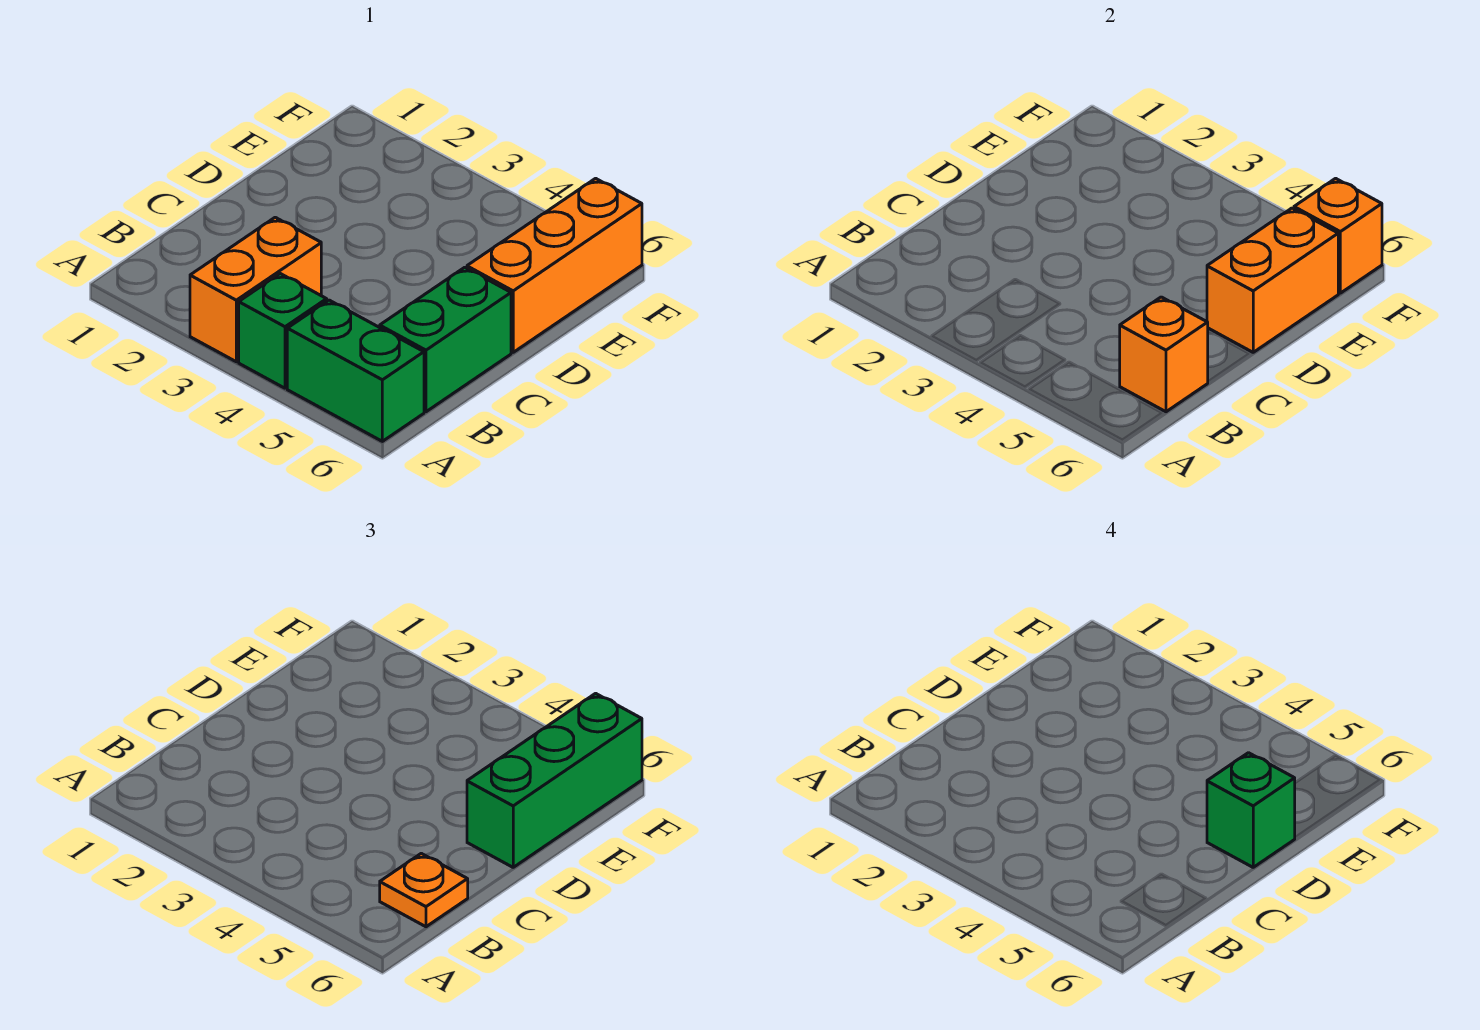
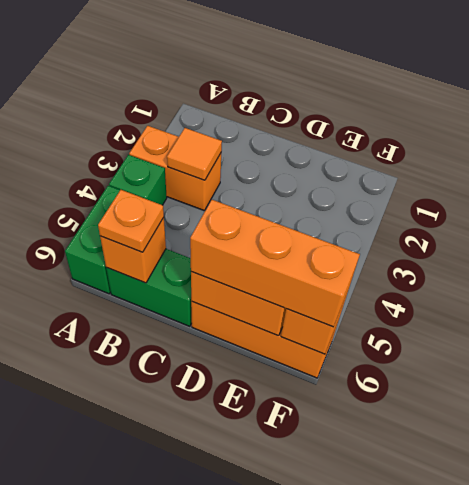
none -> orange tile B3 level 2
green brick D6:F6 level 3 -> orange brick D6:F6 level 3
green brick D6 level 4 -> none

